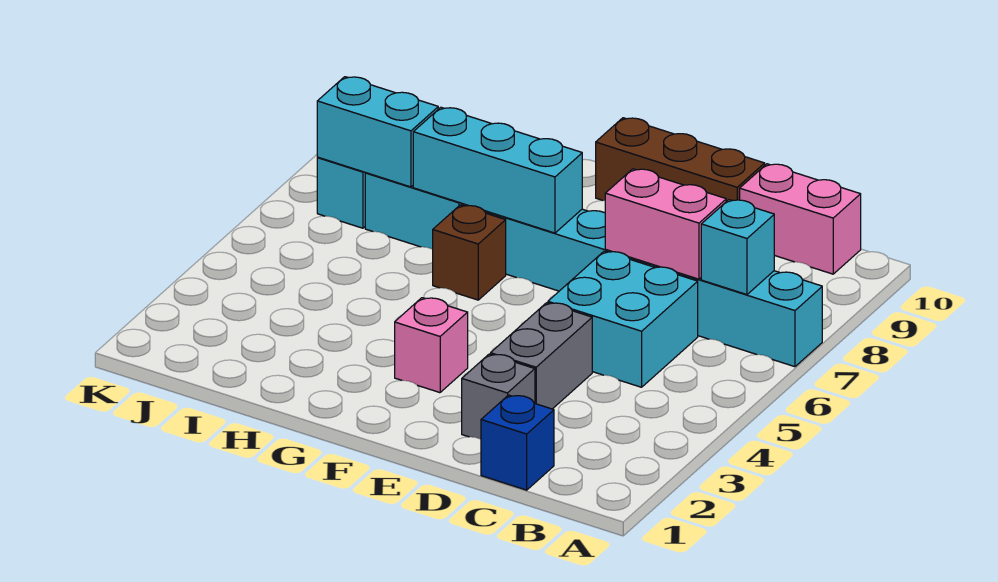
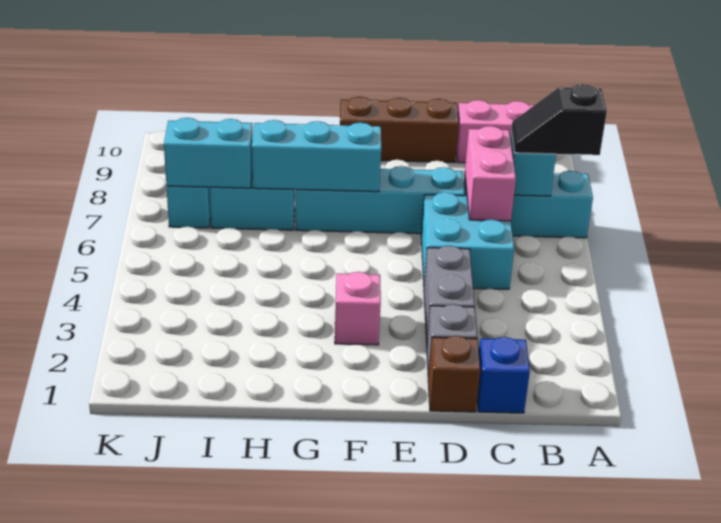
none -> black slope A7:B7 level 3 top A
pink brick C7:D7 level 2 -> pink brick C6:C7 level 2
brown brick G6 level 1 -> brown brick D1 level 1

